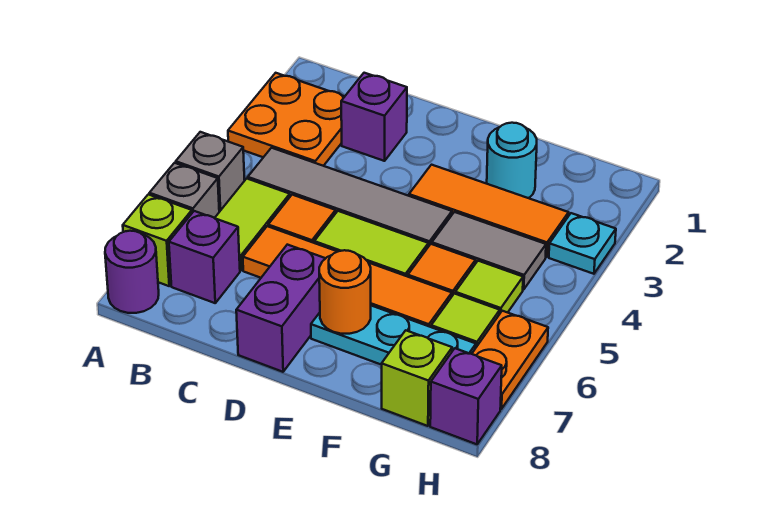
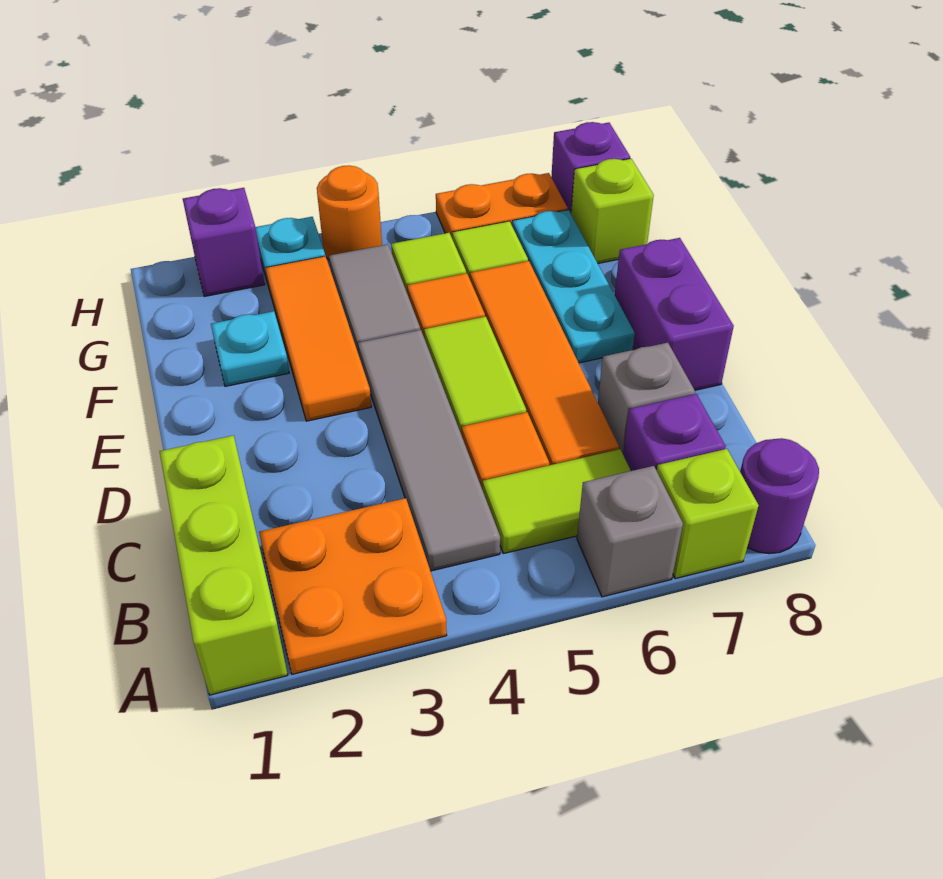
none -> lime brick A1:C1 level 1
grey brick A5 level 1 -> grey brick C7 level 1
purple brick C2 level 1 -> purple brick H2 level 1
purple brick D7:D8 level 1 -> purple brick D8:E8 level 1
orange round brick E7 level 2 -> orange round brick H4 level 1
cyan round brick F2 level 1 -> cyan plate F2 level 1

